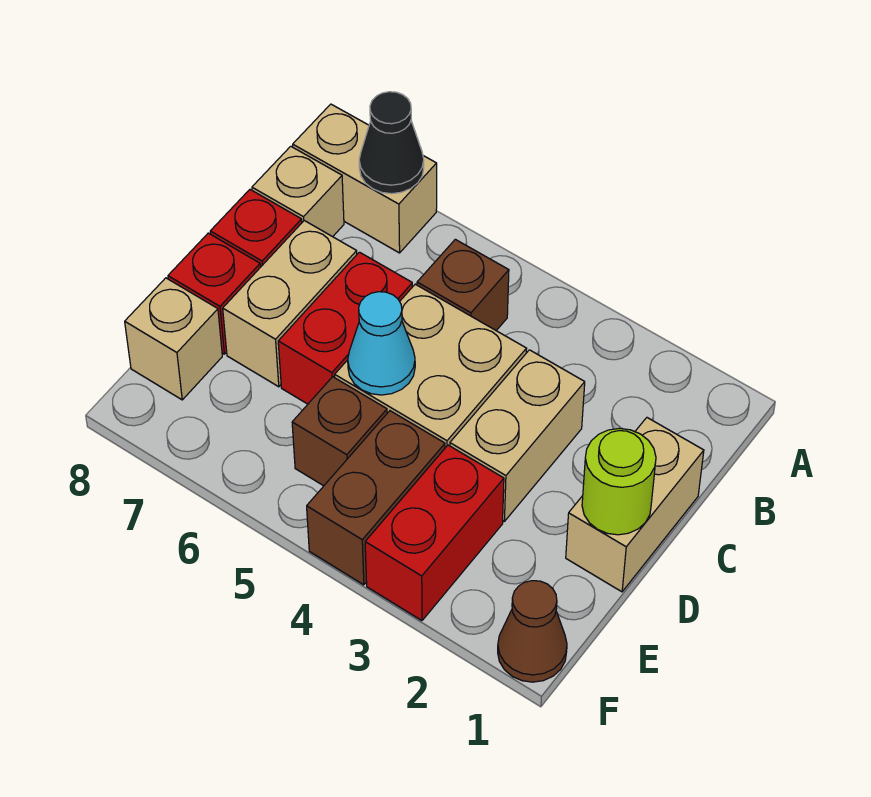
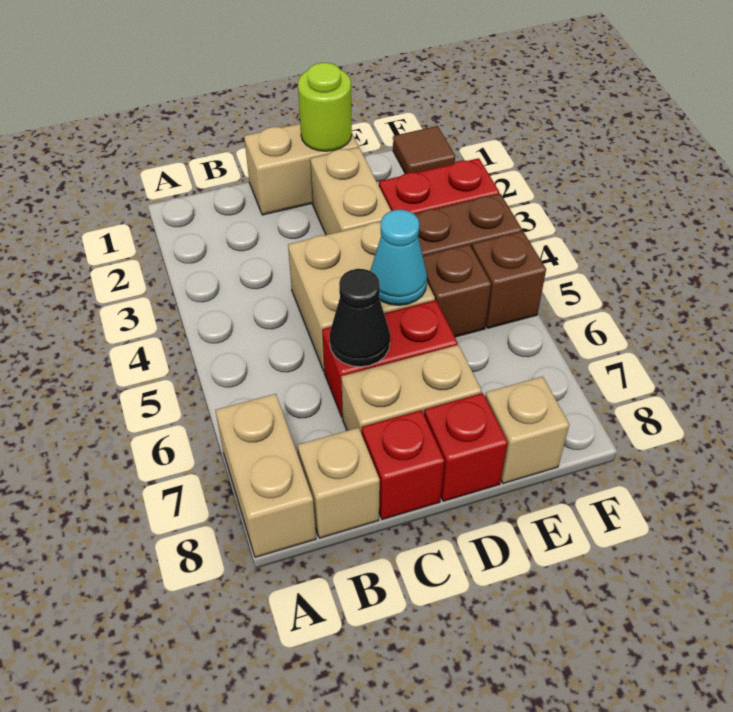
black cone A7 level 2 -> black cone C6 level 2
brown brick B5 level 1 -> brown brick F5 level 1
tan brick C3:D3 level 1 -> tan brick D2:D3 level 1
brown cone F1 level 1 -> brown tile F1 level 1

